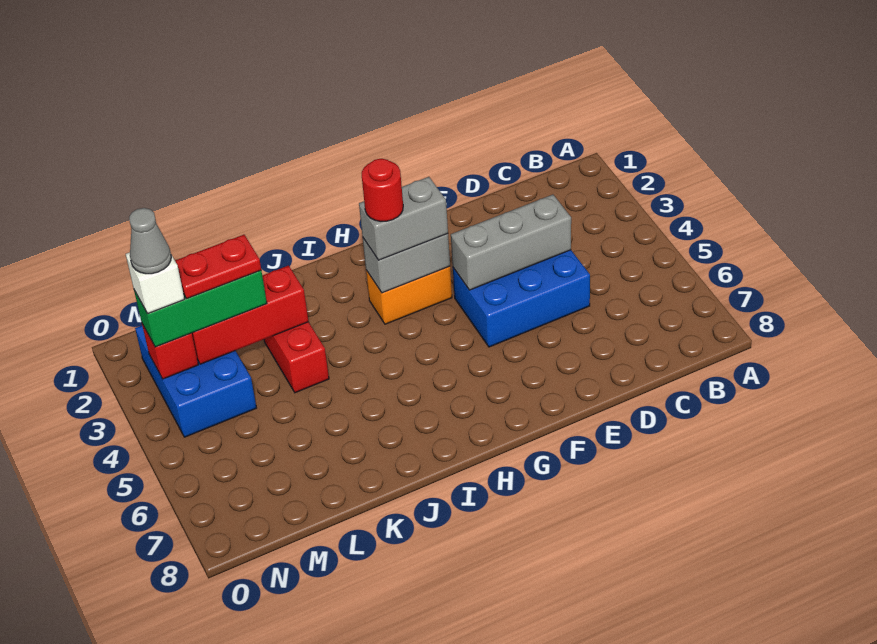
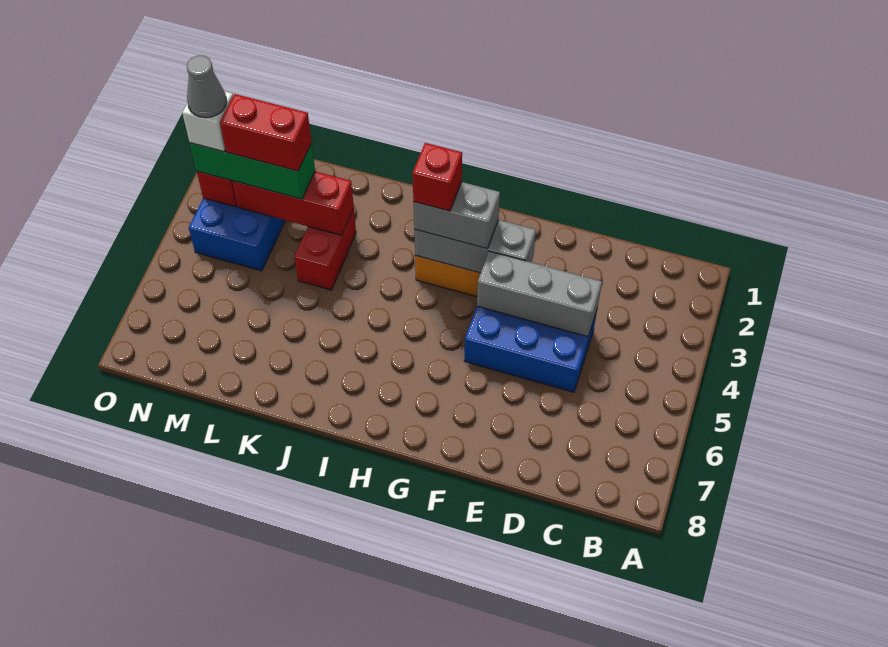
grey brick G3:H3 level 2 -> grey brick F3:H3 level 2
red round brick H3 level 4 -> red brick H3 level 4
red plate L3:M3 level 4 -> red brick L3:M3 level 4

